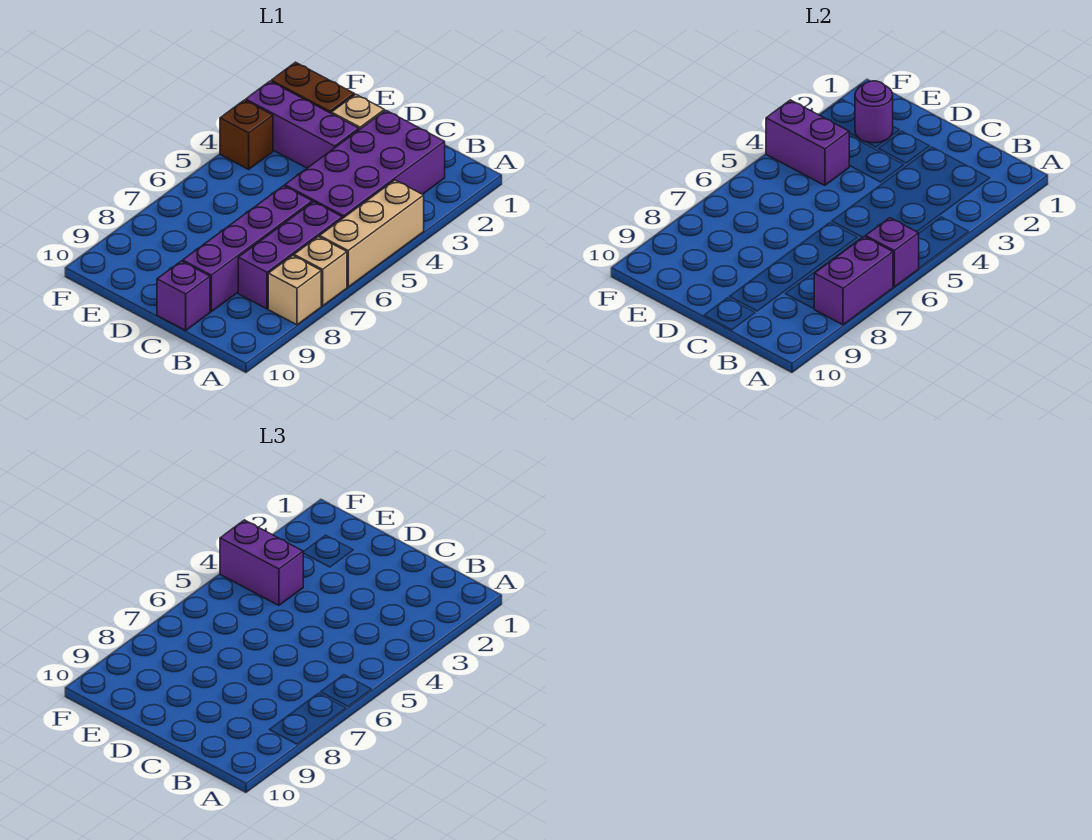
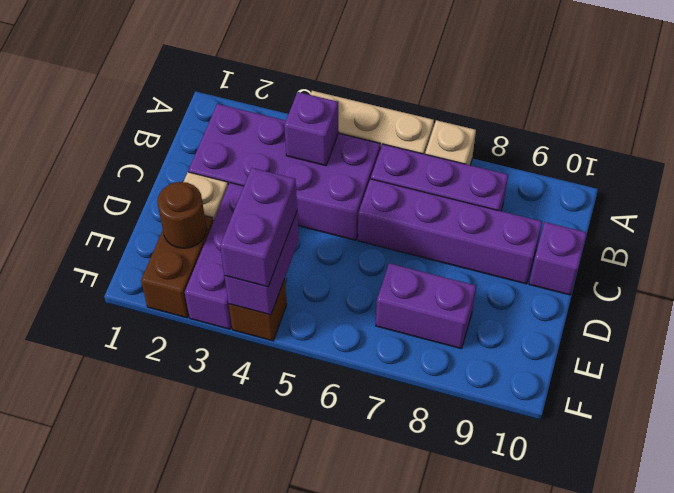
purple brick A6 level 2 -> purple brick B4 level 2
purple brick A7:A8 level 2 -> purple brick E7:E8 level 1
tan brick A8 level 1 -> none
purple round brick E2 level 2 -> brown round brick E2 level 2

